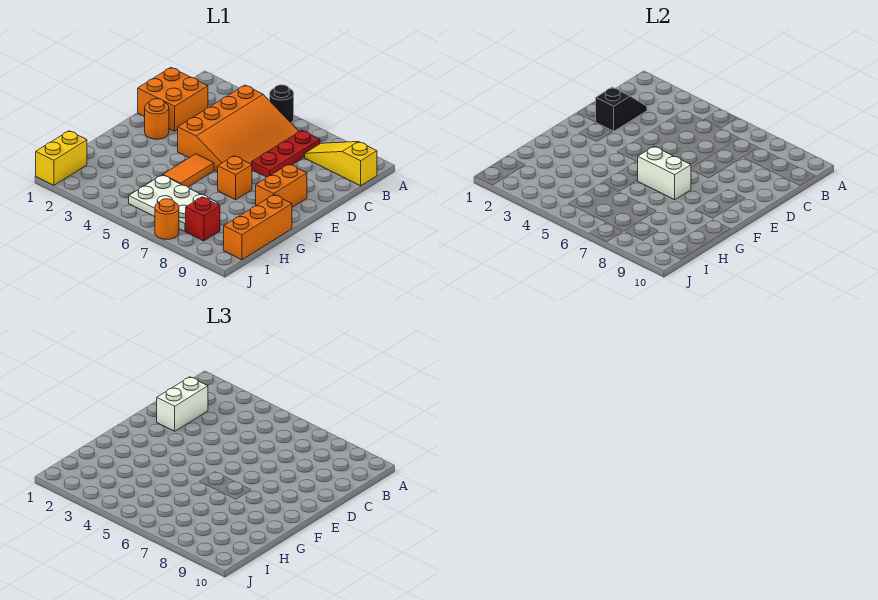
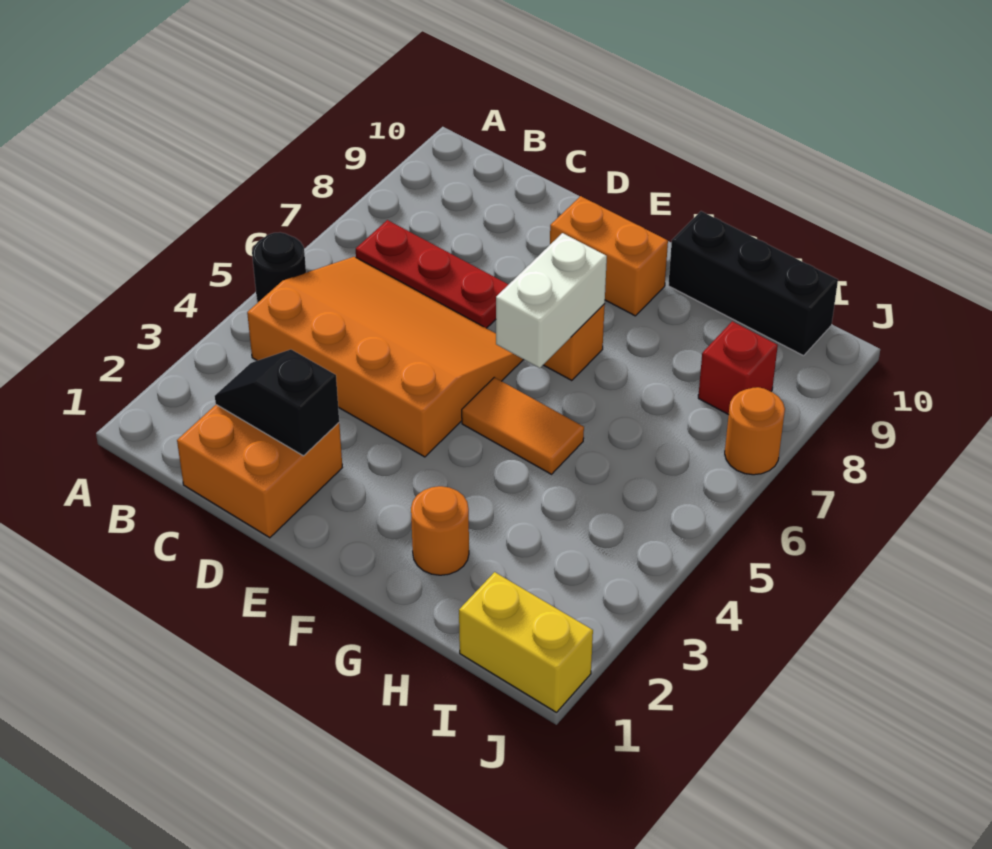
yellow slope B8:B10 level 1 top 10 -> none
white brick C2:D2 level 3 -> none
orange round brick E2 level 1 -> orange round brick G2 level 1
orange brick G10:I10 level 1 -> black brick G10:I10 level 1
white plate H5:I7 level 1 -> none

